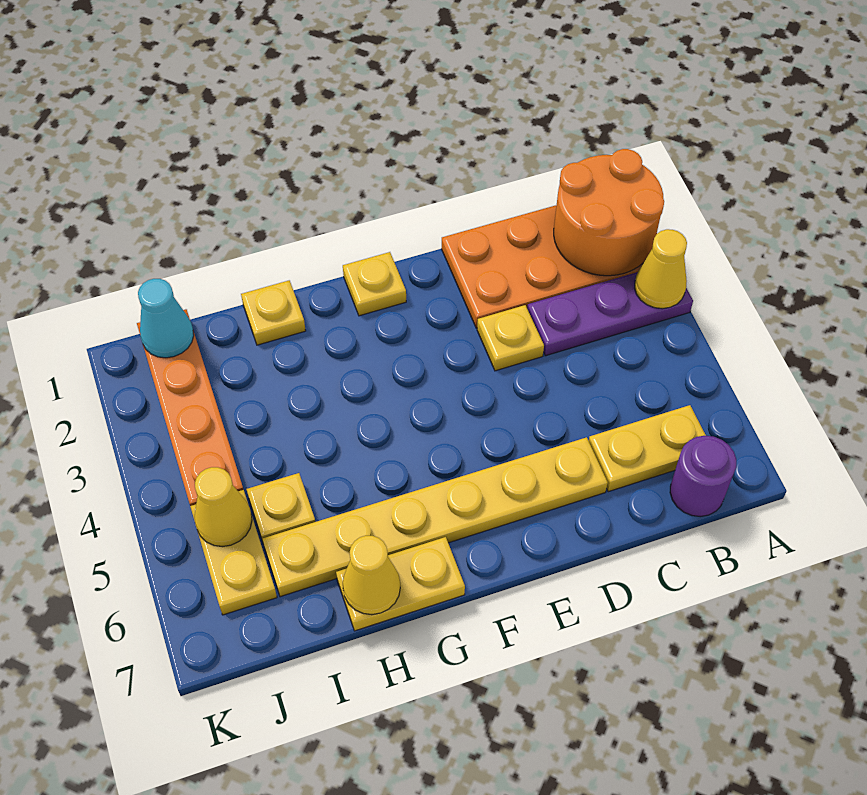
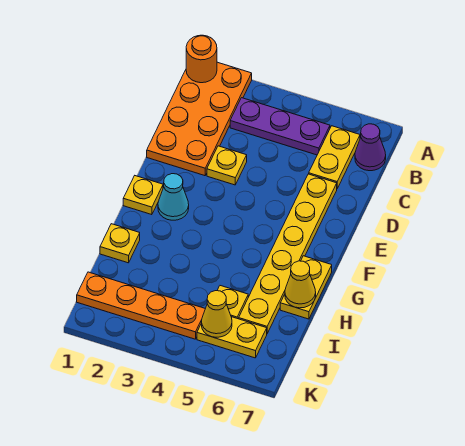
orange round brick A1:B2 level 2 -> orange round brick A1 level 2
purple plate A3:C3 level 1 -> purple plate B3:B5 level 1
yellow cone A3 level 2 -> none
purple round brick B7 level 1 -> purple cone B7 level 1
cyan cone J1 level 2 -> cyan cone F2 level 1

